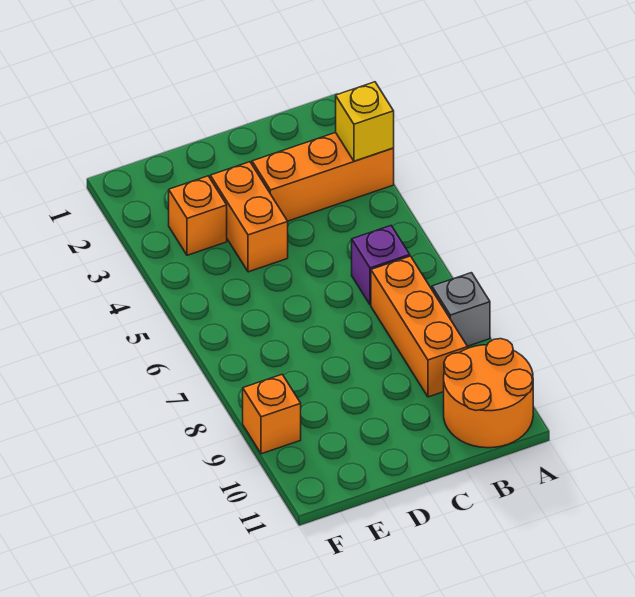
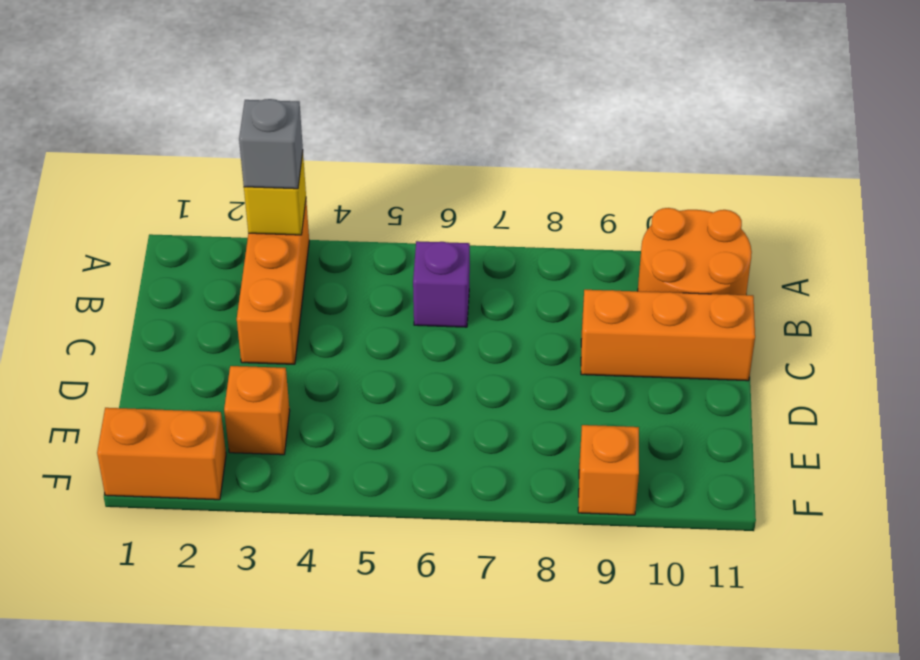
grey brick A8 level 1 -> grey brick A3 level 3
orange brick B7:B9 level 1 -> orange brick C9:C11 level 1
orange brick D3:D4 level 1 -> orange brick F1:F2 level 1

